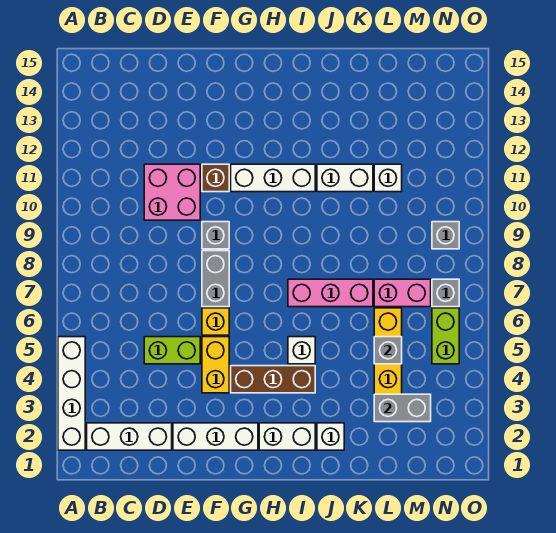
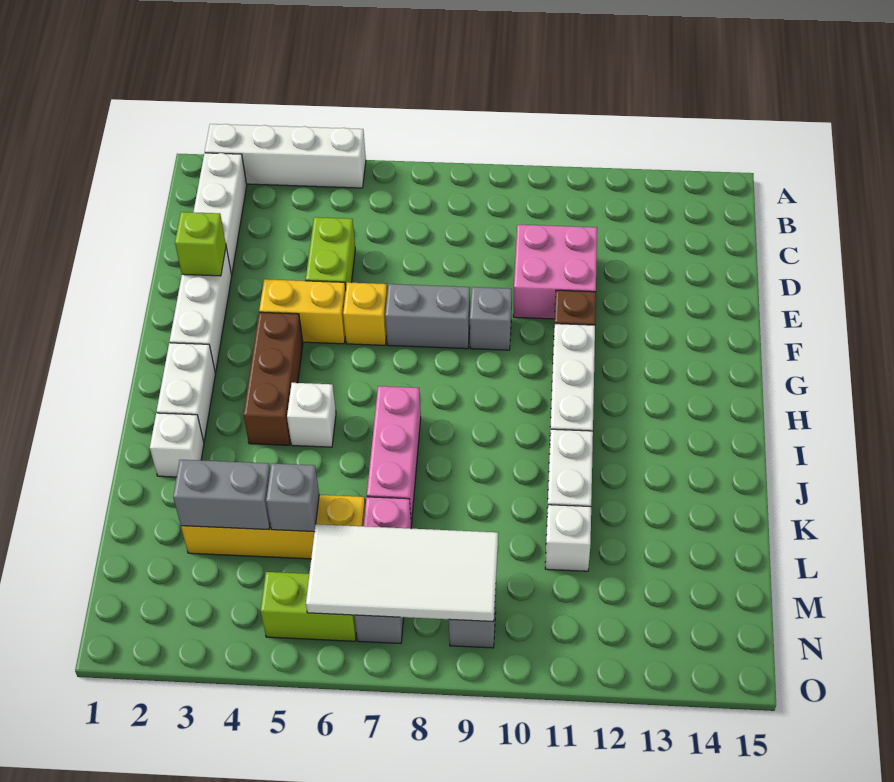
none -> lime brick E2 level 2
grey brick L3:M3 level 2 -> grey brick L3:L4 level 2
none -> white tile M6:N9 level 2

